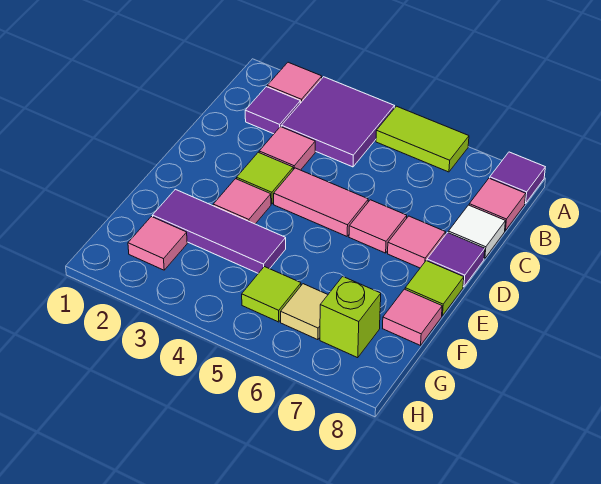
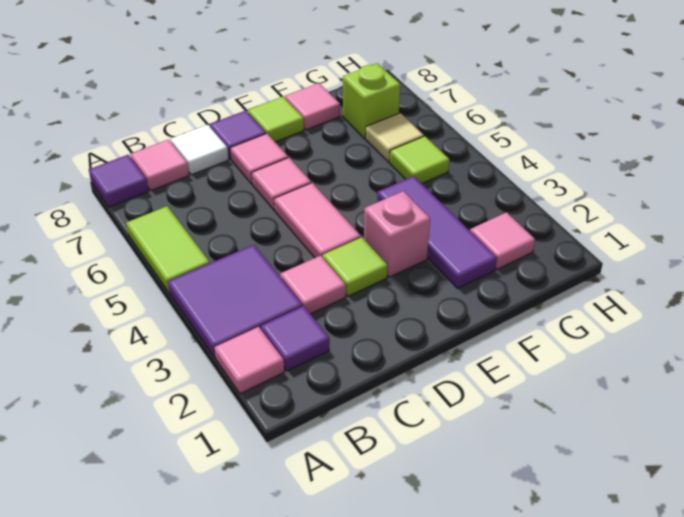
pink tile E3 level 1 -> pink brick E3 level 1

